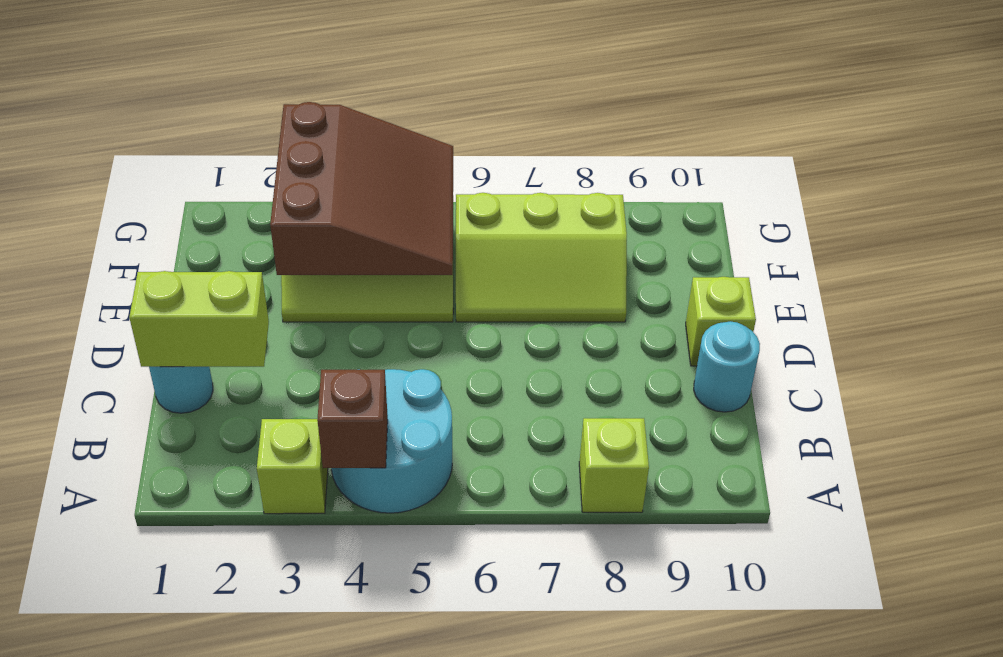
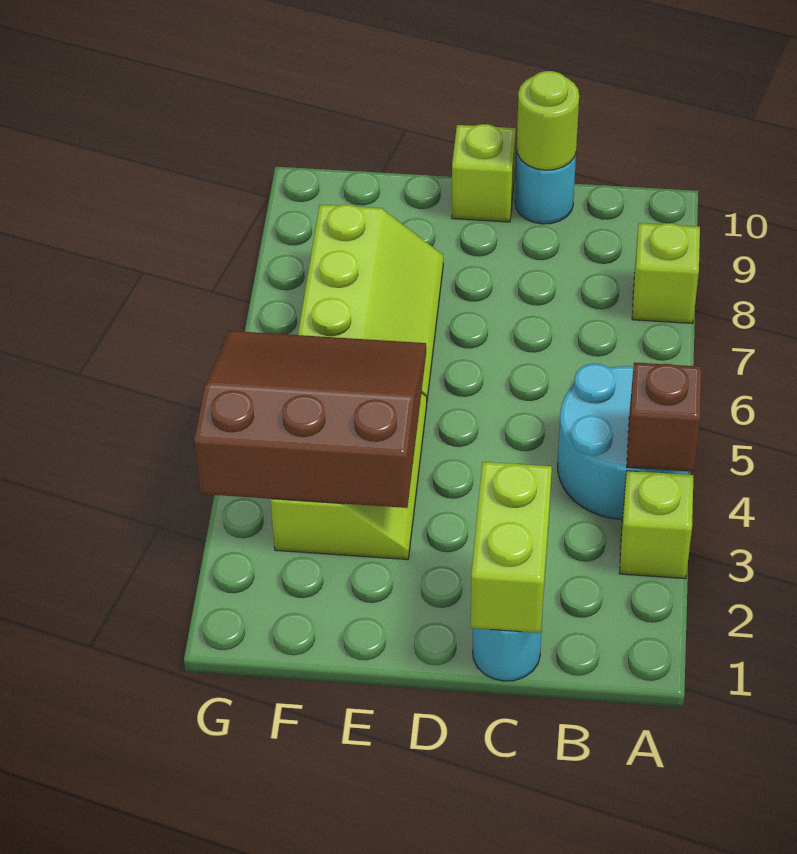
none -> lime round brick C10 level 2

